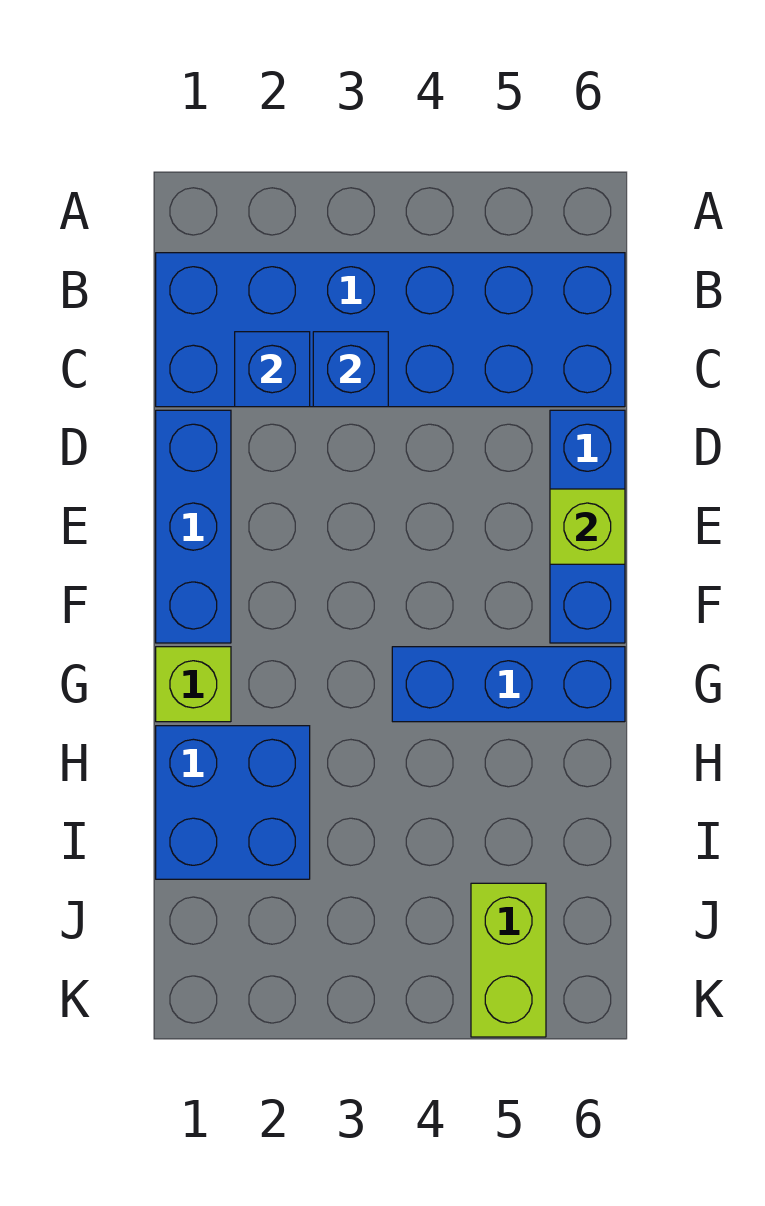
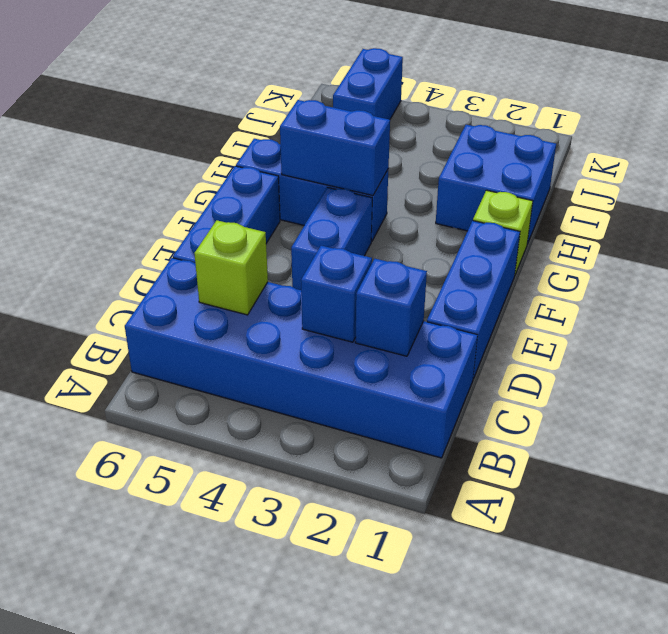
none -> blue brick E4:F4 level 1
lime brick E6 level 2 -> lime brick C5 level 2
none -> blue brick G4:G5 level 2
lime brick J5:K5 level 1 -> blue brick J5:K5 level 1

